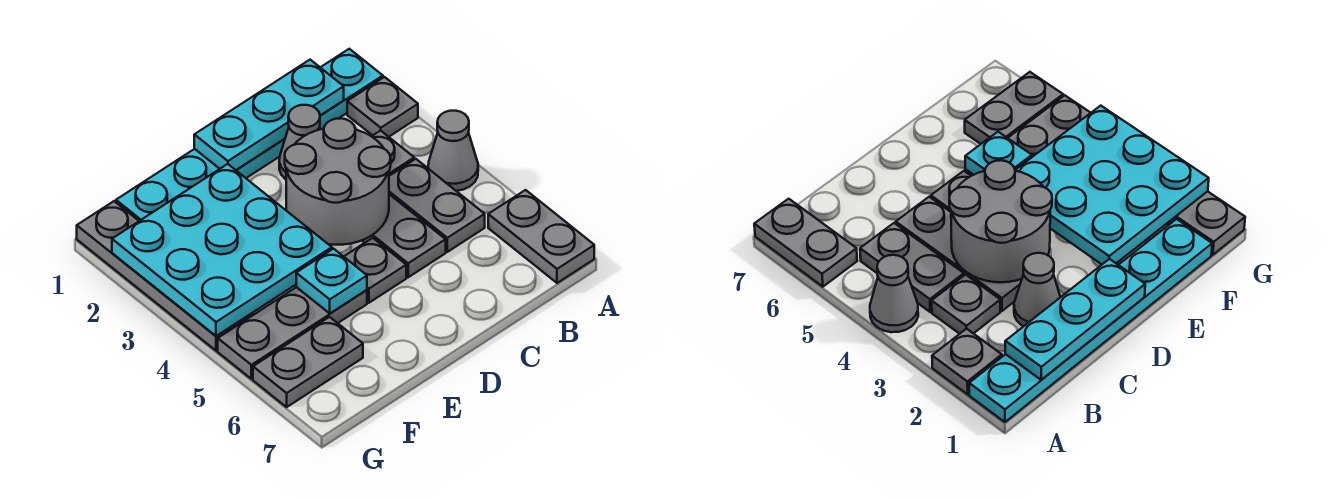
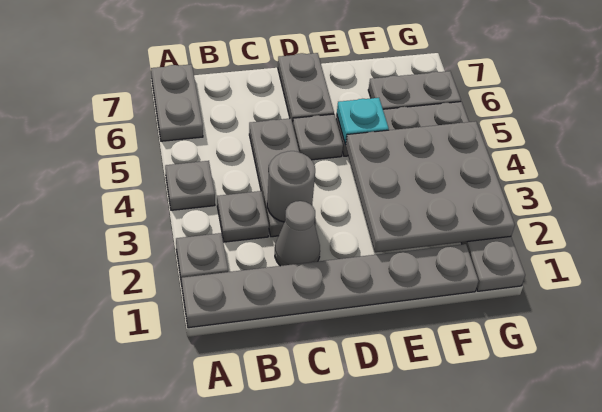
cyan plate A1:F1 level 1 -> grey plate A1:F1 level 1
grey cone A4 level 1 -> grey plate A4 level 1
cyan plate B1:D1 level 2 -> none
grey plate B4:B5 level 1 -> grey plate D6:D7 level 1
grey round brick C3:D4 level 2 -> grey round brick C3 level 2
cyan plate E2:G4 level 2 -> grey plate E2:G4 level 2

